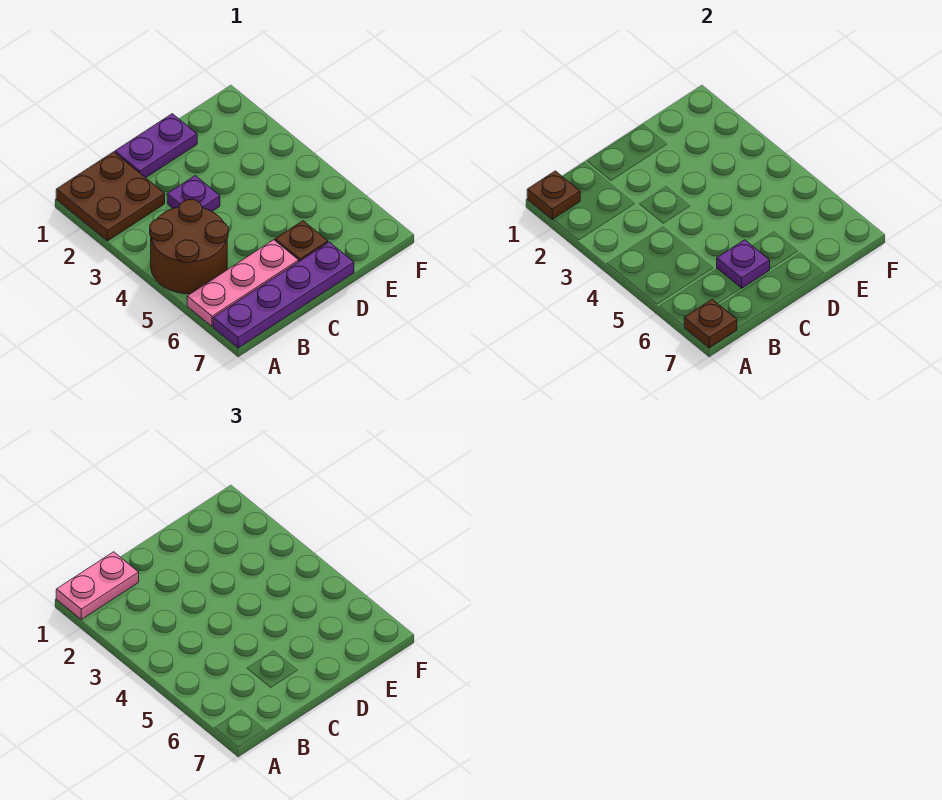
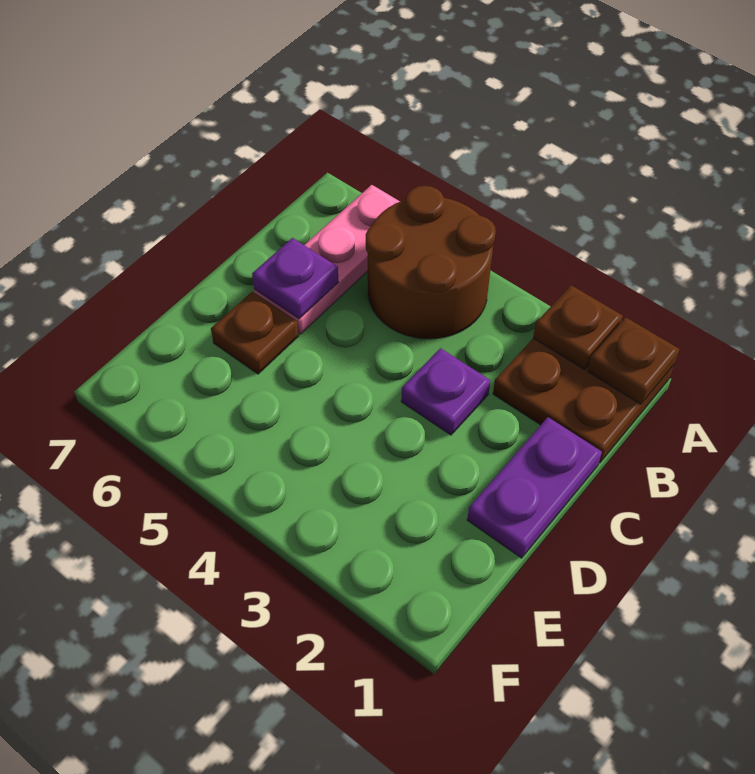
pink plate A1:B1 level 3 -> none
purple plate A7:D7 level 1 -> none
brown plate A7 level 2 -> brown plate A2 level 2

